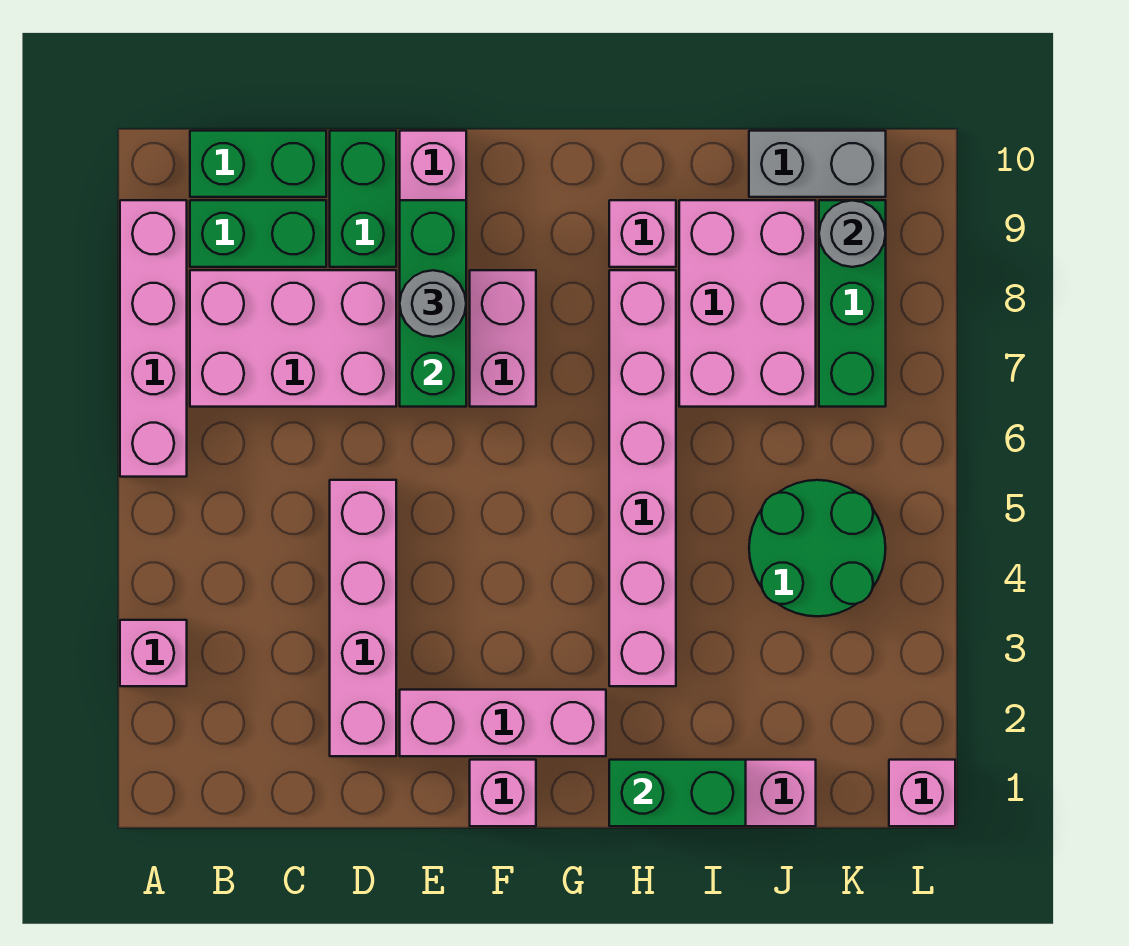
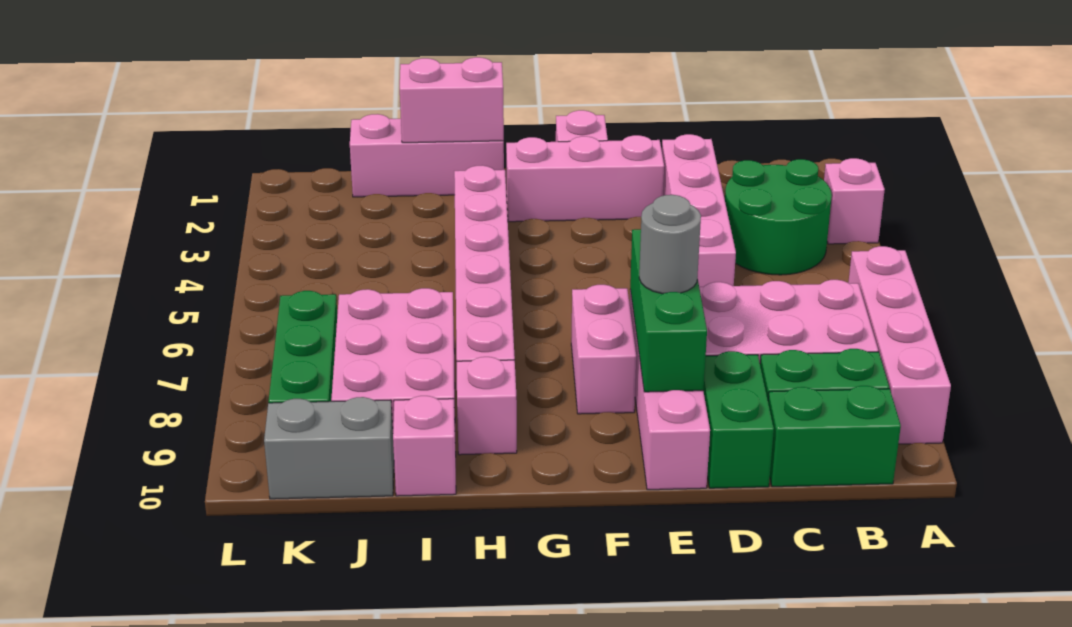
green brick H1:I1 level 2 -> pink brick H1:I1 level 2
green round brick J4:K5 level 1 -> green round brick B3:C4 level 1
grey round brick K9 level 2 -> none
pink brick L1 level 1 -> pink brick I10 level 1

